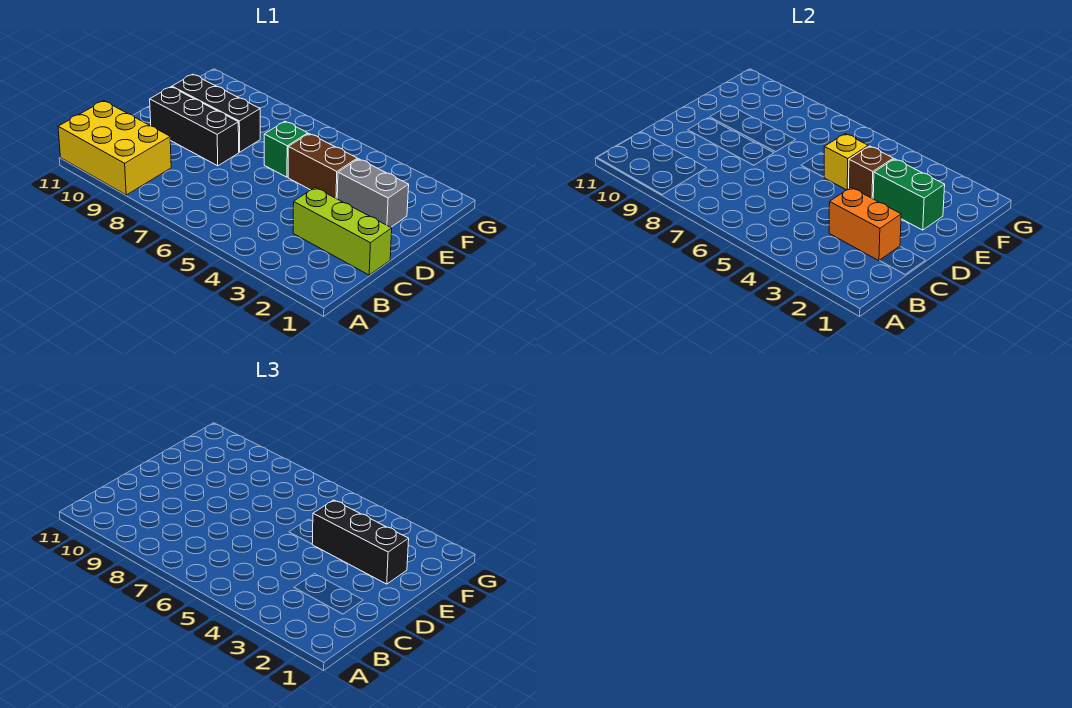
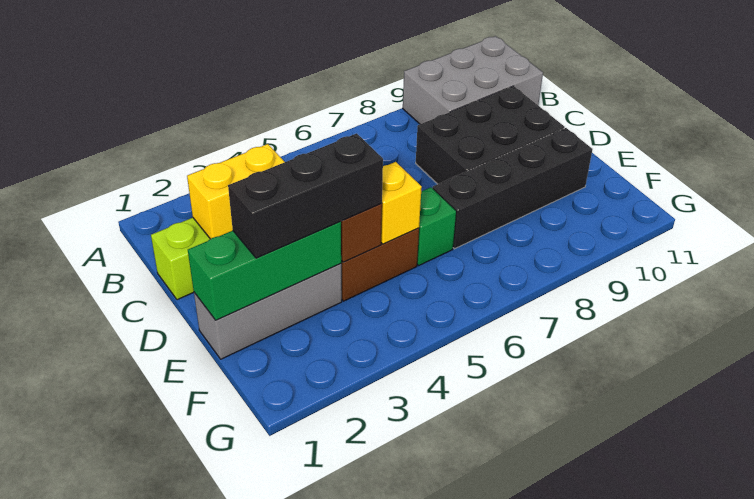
yellow brick A9:B11 level 1 -> grey brick A9:B11 level 1
orange brick C2:C3 level 2 -> yellow brick C2:C3 level 2
black brick D8:D10 level 1 -> black brick C8:D10 level 1
grey brick E2:E3 level 1 -> grey brick E1:E3 level 1
green brick E2:E3 level 2 -> green brick E1:E3 level 2
black brick E8:E10 level 1 -> black brick E7:E10 level 1

